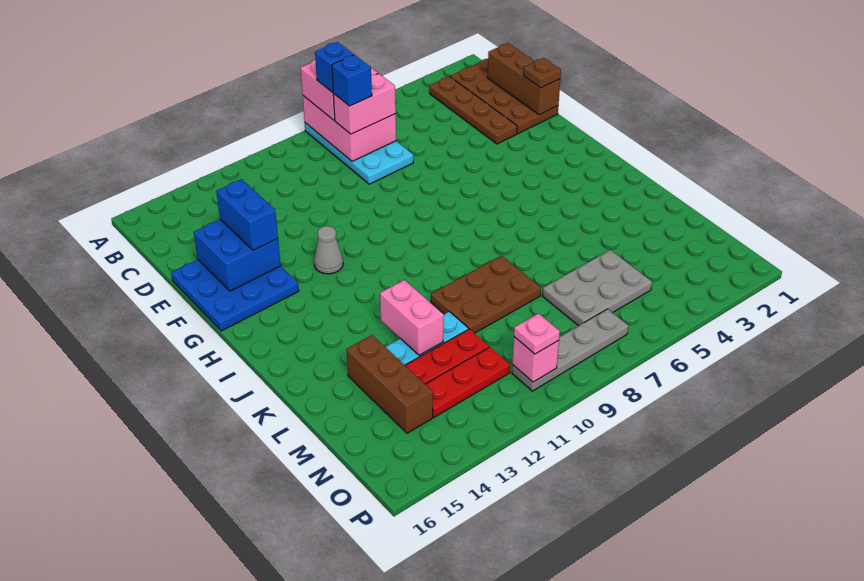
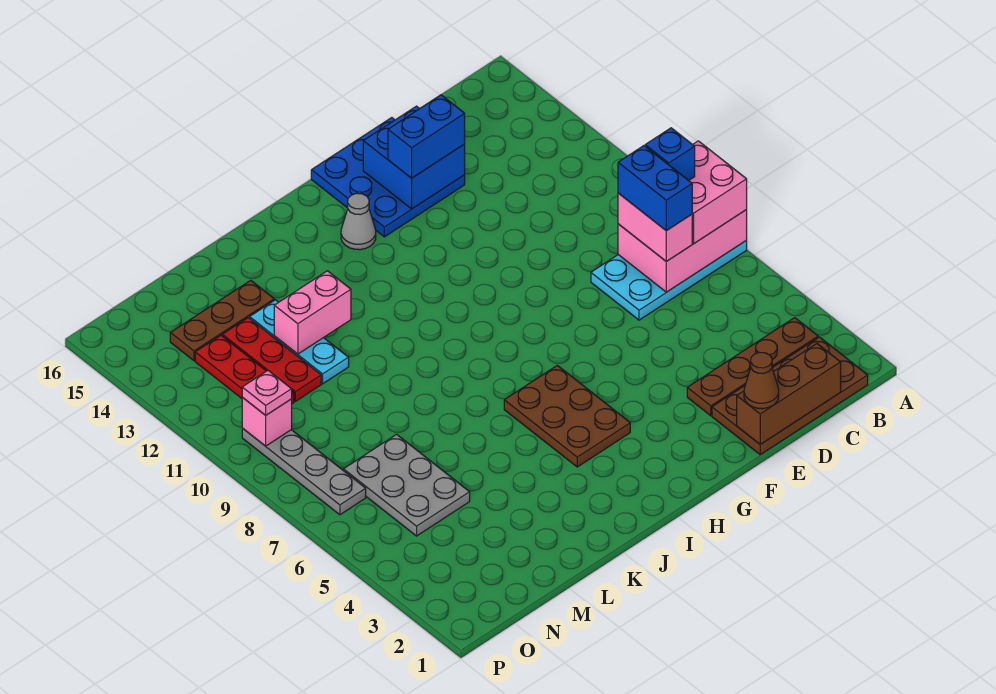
blue brick C8 level 4 -> blue brick C7:C8 level 4
brown plate E1 level 3 -> brown cone E1 level 3
grey cone G12 level 1 -> grey cone H14 level 1
brown plate K8:L10 level 1 -> brown plate H4:I6 level 1
brown brick L14:N14 level 1 -> brown plate L14:N14 level 1

